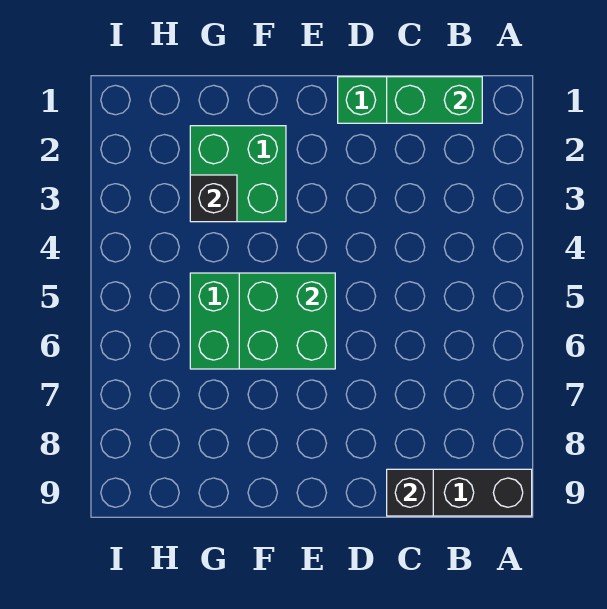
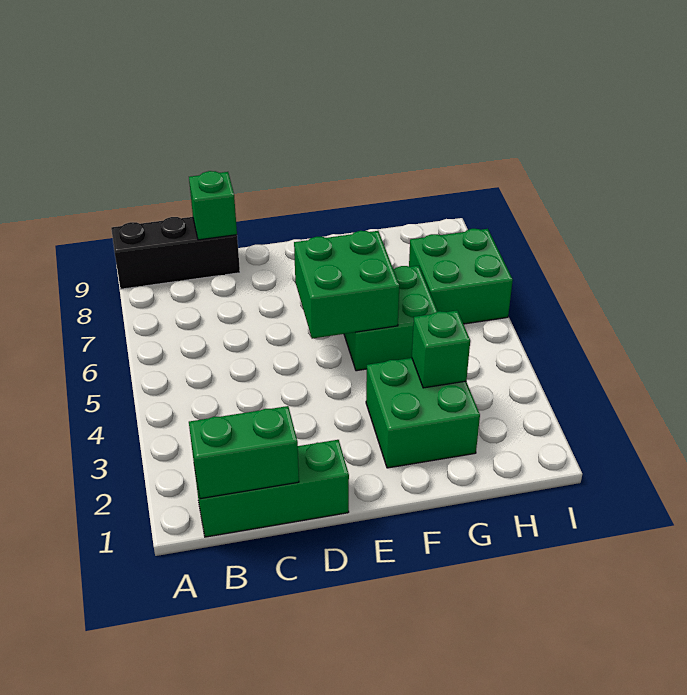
black brick C9 level 2 -> green brick C9 level 2
black brick G3 level 2 -> green brick G3 level 2
none -> green brick H6:I7 level 1

